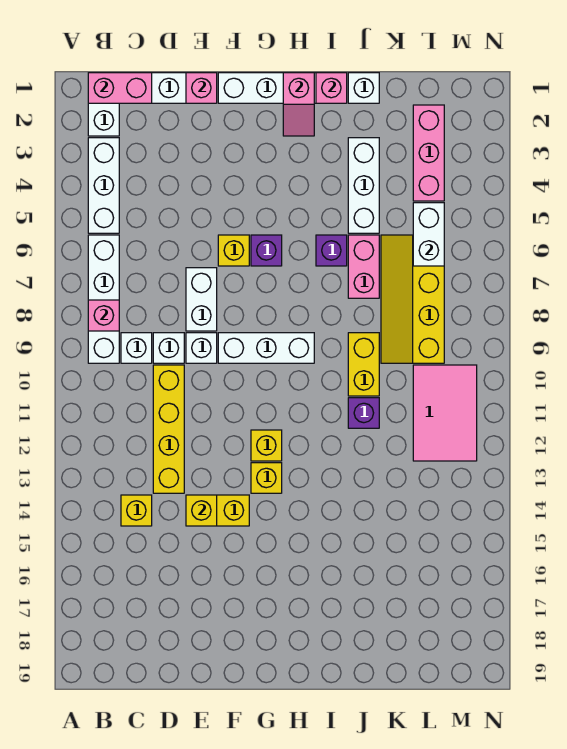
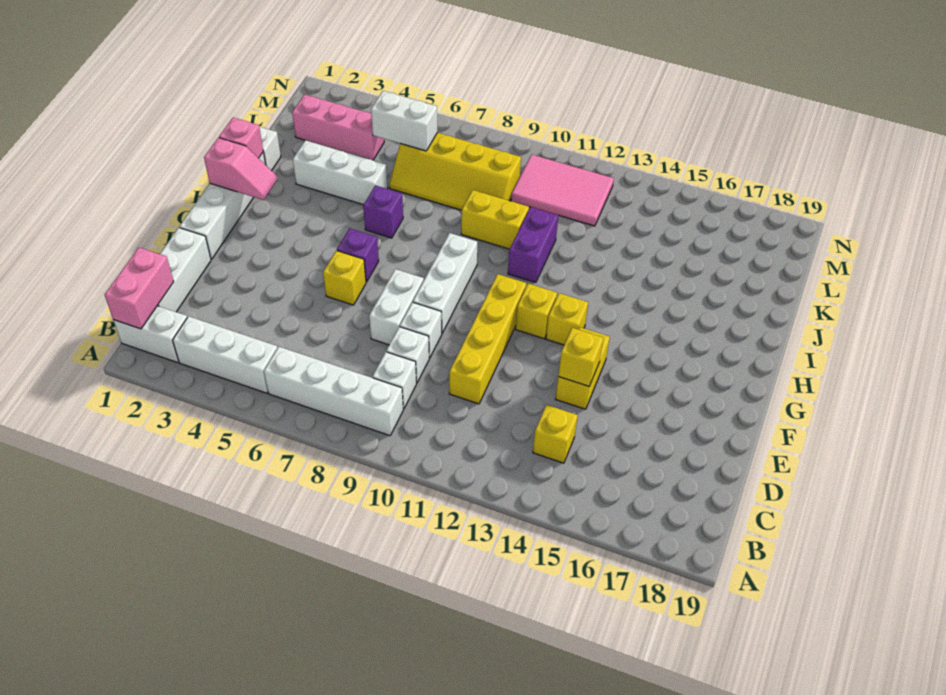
pink brick B8 level 2 -> none
yellow brick D10:D13 level 1 -> yellow brick D11:G11 level 1
pink brick E1 level 2 -> none
white brick E7:E8 level 1 -> white brick E8:F8 level 1
pink brick J6:J7 level 1 -> none
purple brick J11 level 1 -> purple brick I11:J11 level 1

